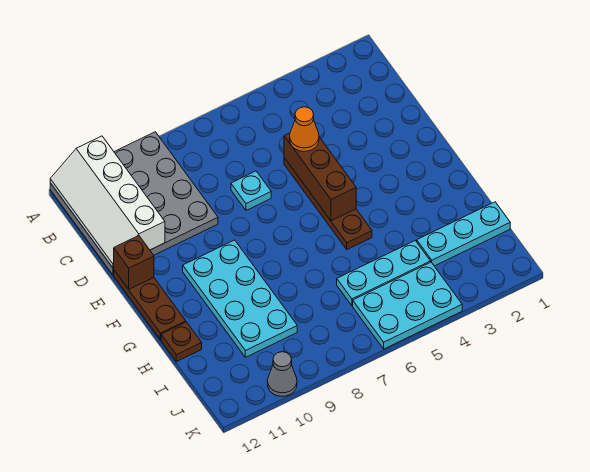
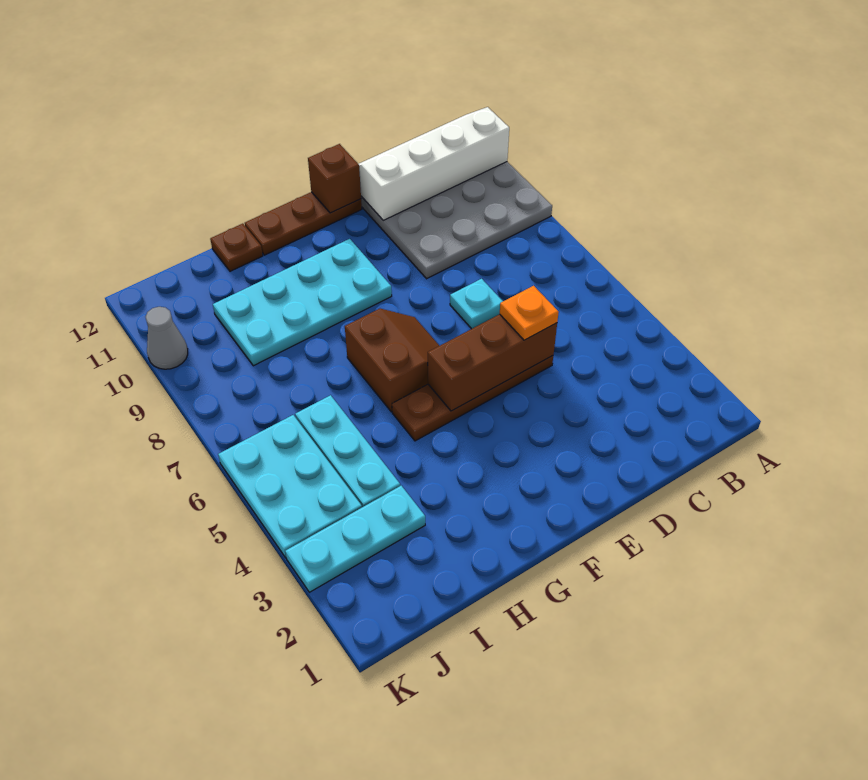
orange cone D5 level 3 -> orange plate D5 level 3
none -> brown slope F6:G7 level 1 top G
cyan plate I1:I3 level 1 -> cyan plate I3:K3 level 1

